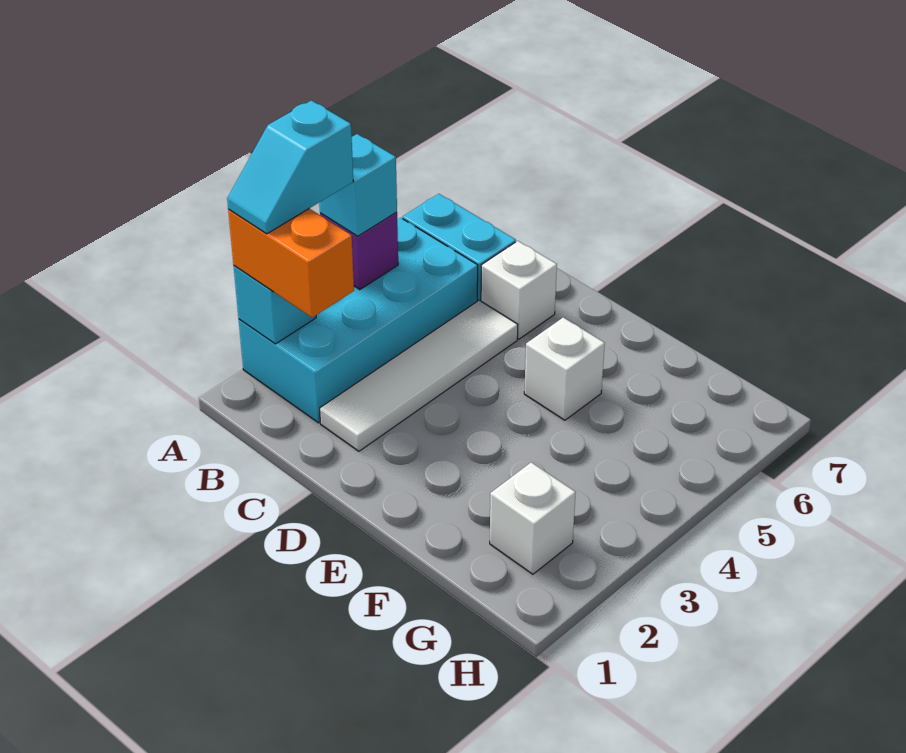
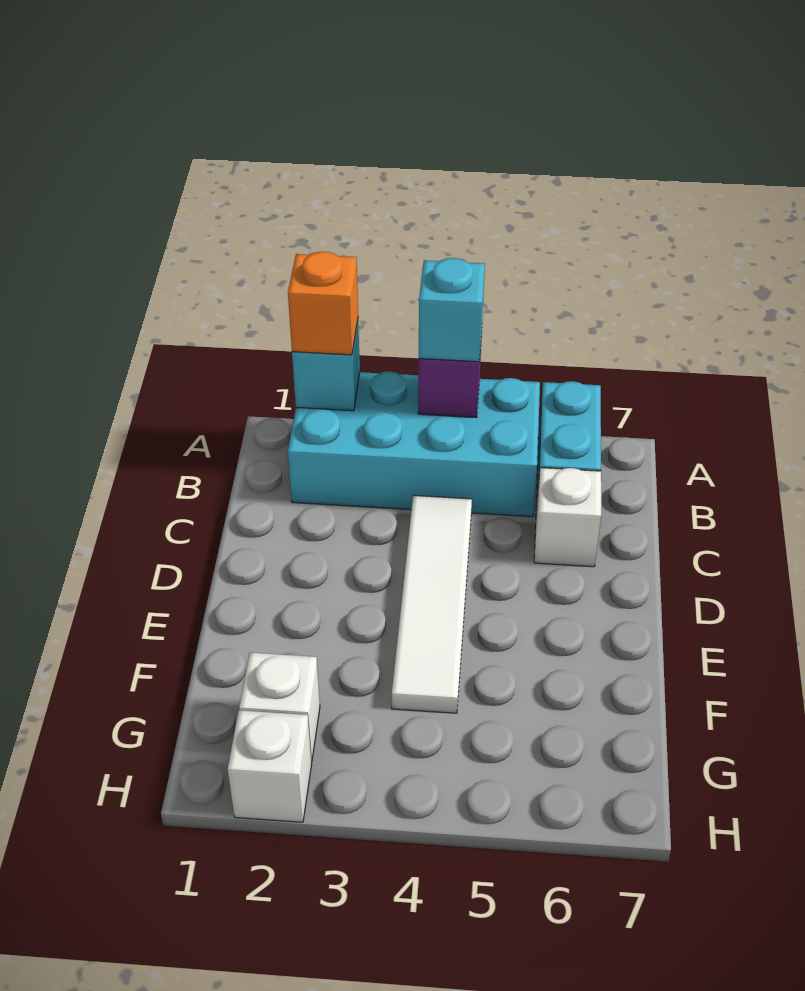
orange brick A2:B2 level 3 -> orange brick A2 level 3
cyan slope A2:A3 level 4 top 3 -> none
white tile C2:C5 level 1 -> white tile C4:F4 level 1
white brick E5 level 1 -> white brick H2 level 1

